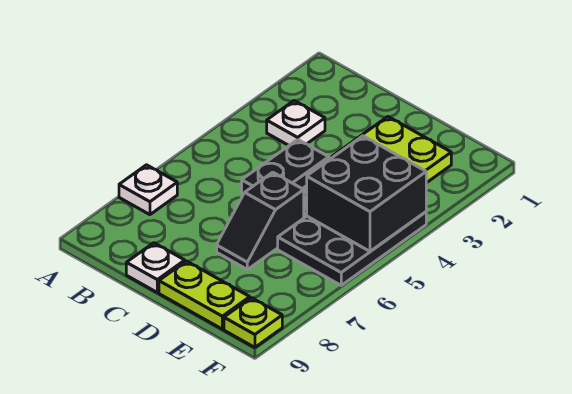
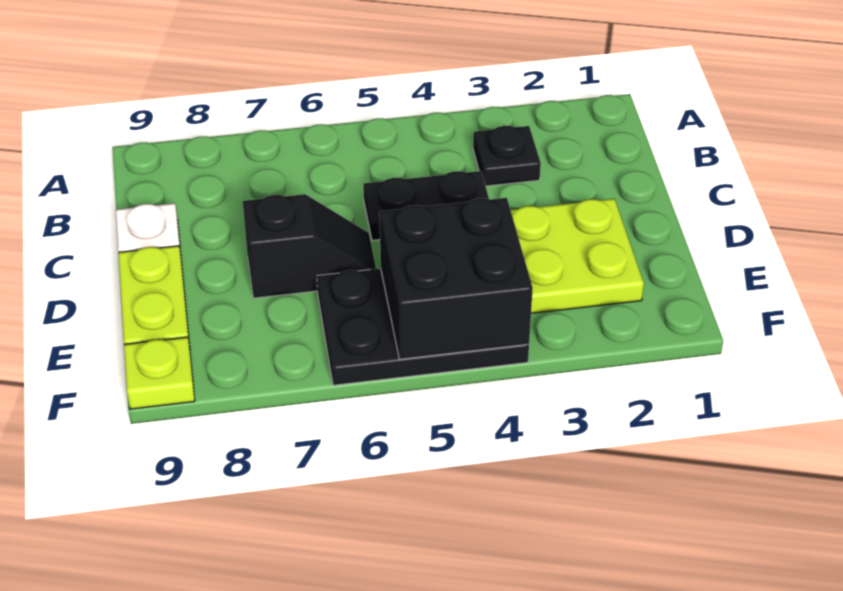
white plate A7 level 1 -> none
white plate B3 level 1 -> black plate B3 level 1
black slope D6:D7 level 1 top 6 -> black slope D6:D7 level 1 top 7

